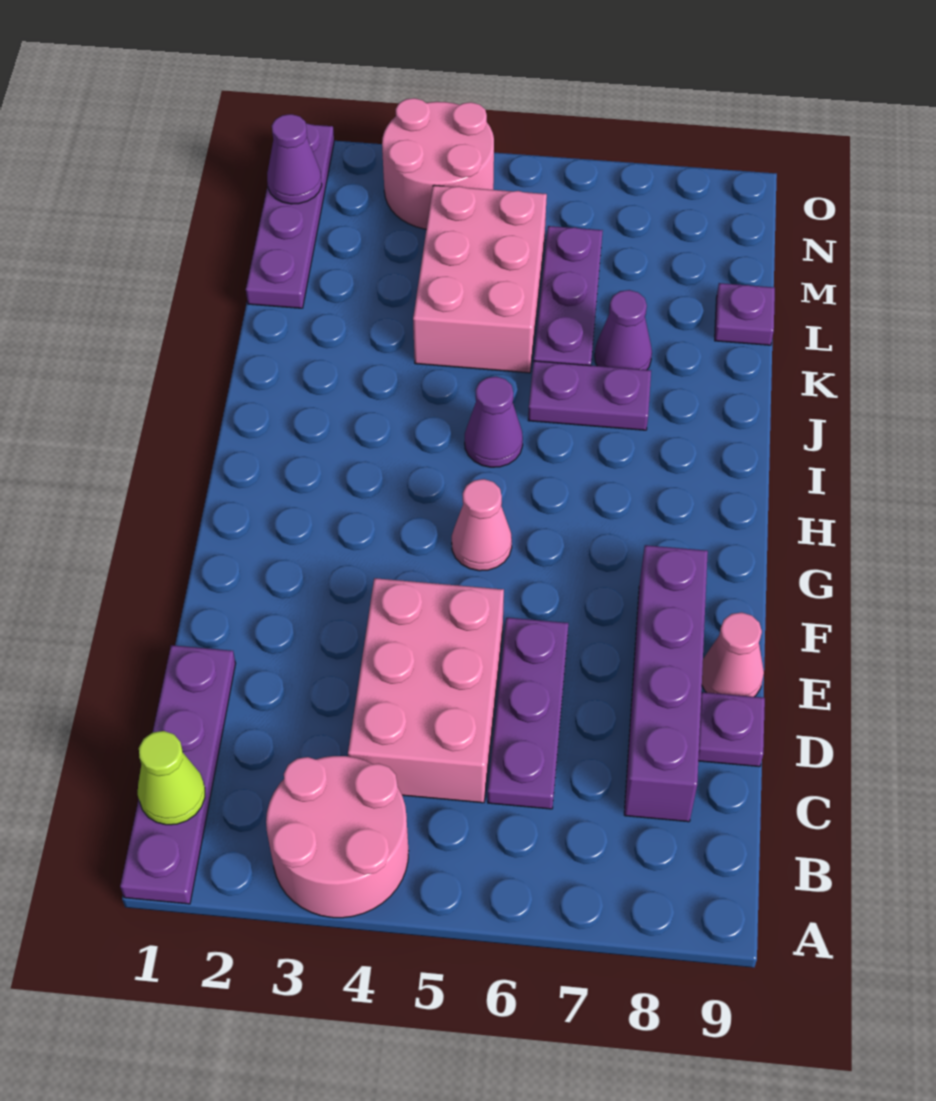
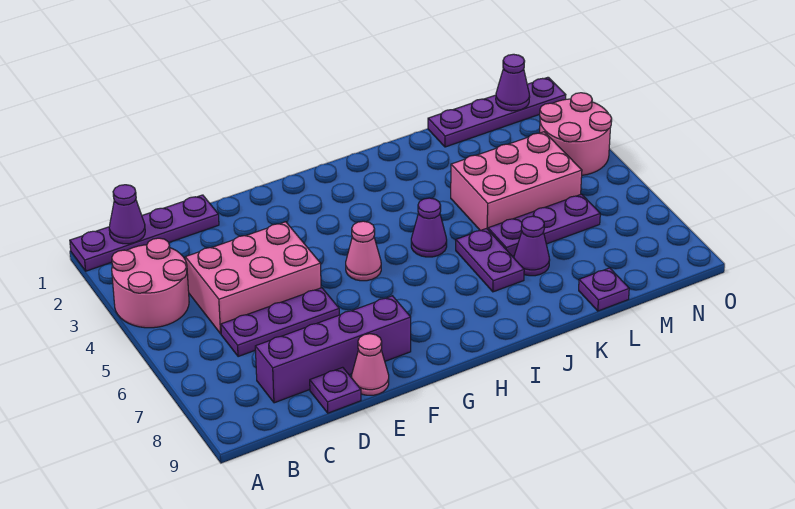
lime cone B1 level 2 -> purple cone B1 level 2

